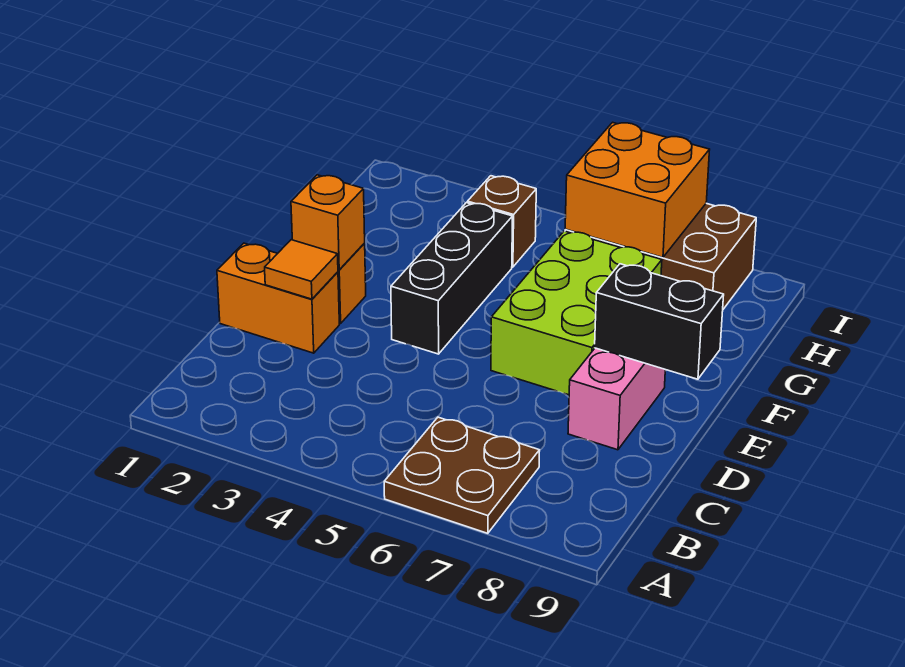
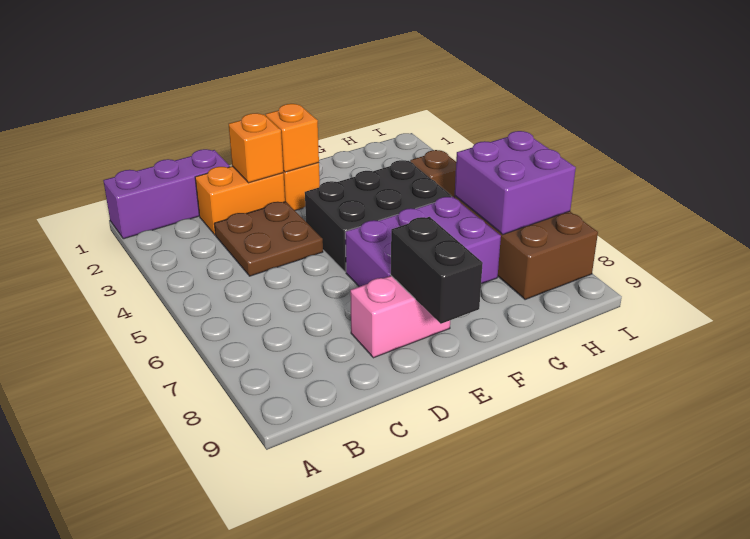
none -> purple brick A1:C1 level 1
brown plate A6:B7 level 1 -> brown plate C3:D4 level 1
orange brick D1:D2 level 1 -> orange brick C2:D2 level 1
orange tile D2 level 2 -> orange brick D2 level 2
black brick E4:G4 level 1 -> black brick E4:G5 level 1
lime brick E6:G7 level 1 -> purple brick E6:G7 level 1
orange brick H6:I7 level 2 -> purple brick H6:I7 level 2

